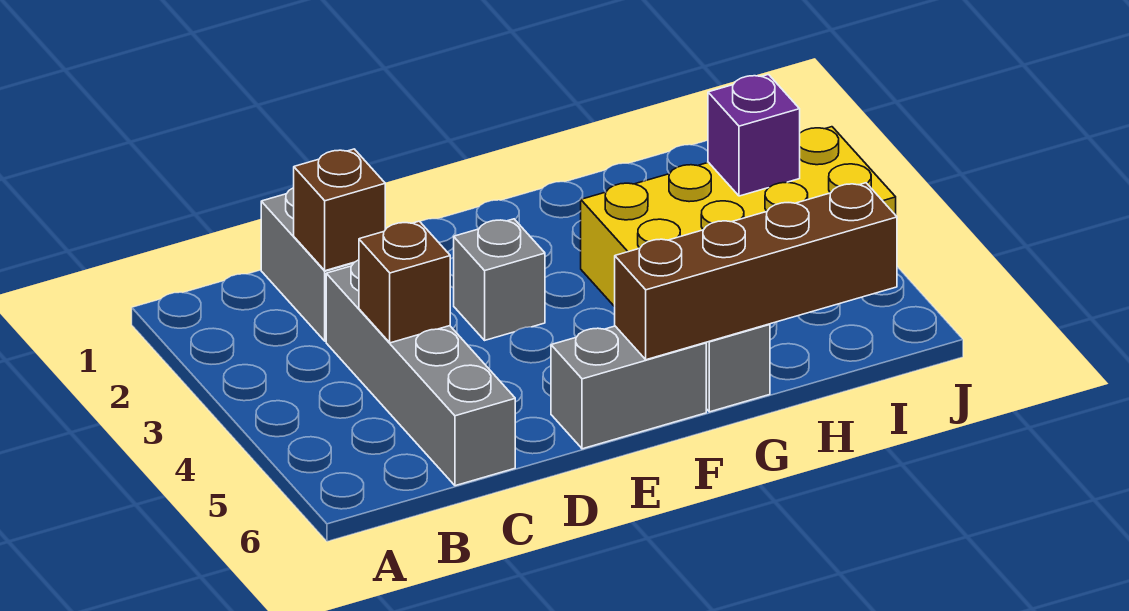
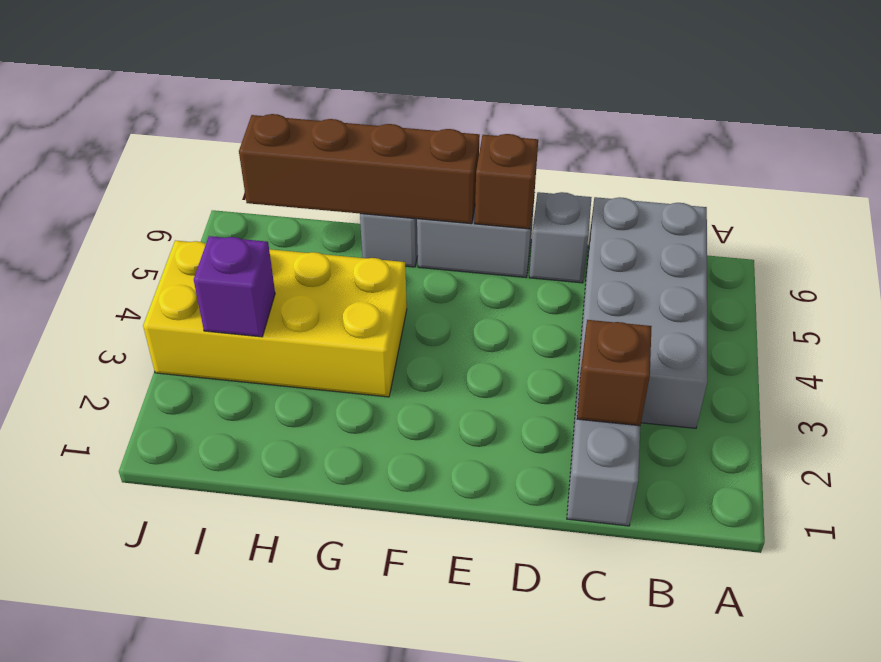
grey brick C3:C6 level 1 -> grey brick B3:C6 level 1
brown brick C4 level 2 -> brown brick E6 level 2
grey brick E3 level 1 -> grey brick D6 level 1

